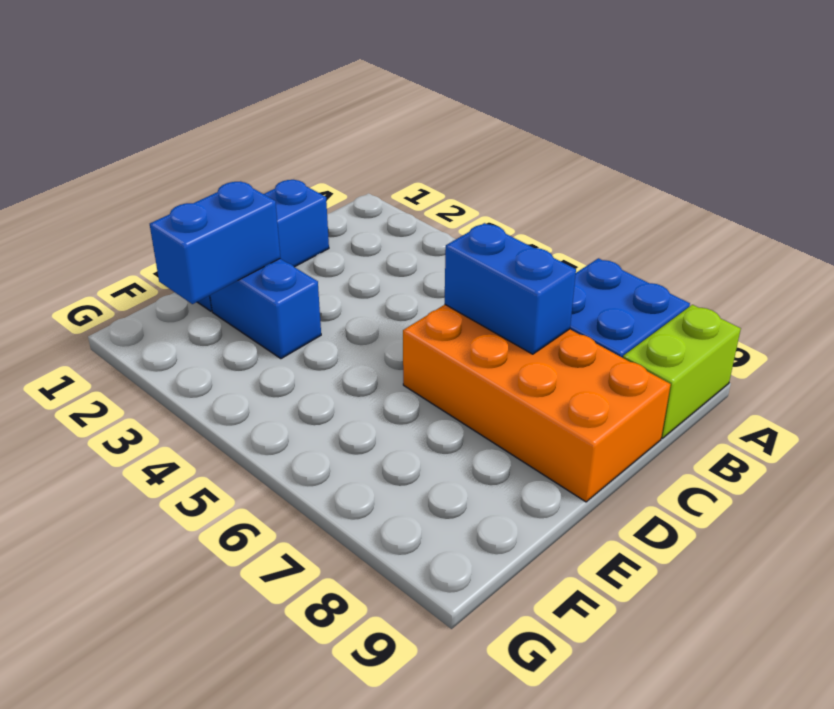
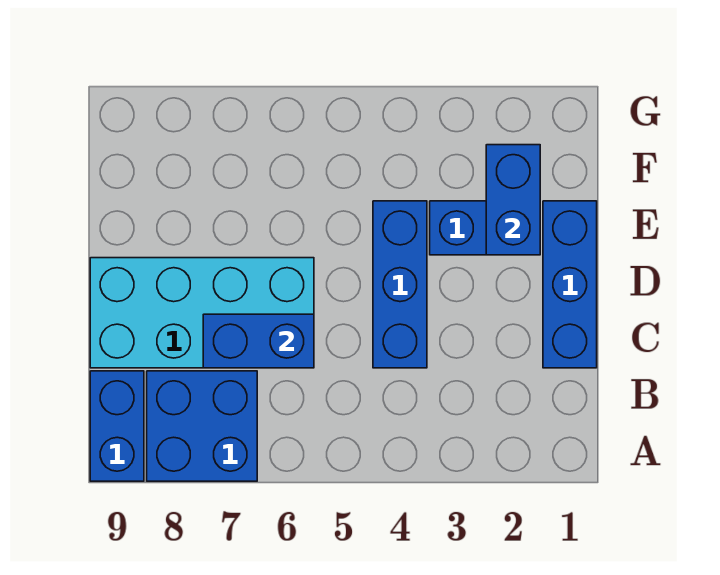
lime brick A9:B9 level 1 -> blue brick A9:B9 level 1
none -> blue brick C4:E4 level 1
orange brick C6:D9 level 1 -> cyan brick C6:D9 level 1

